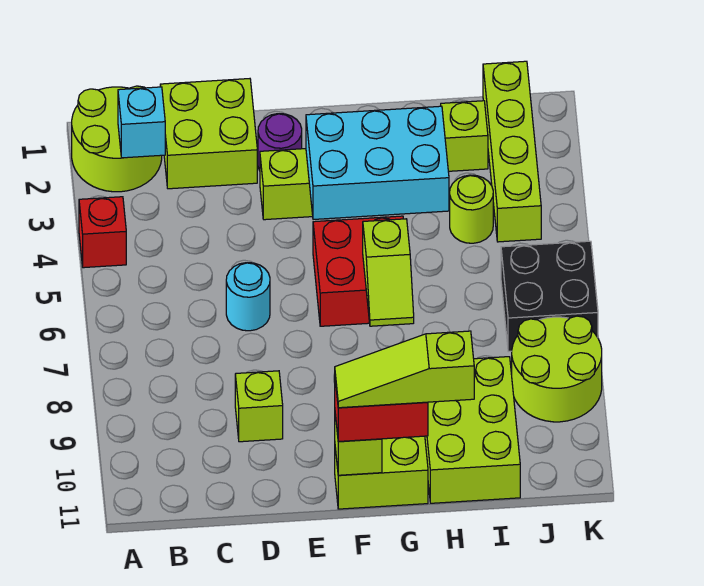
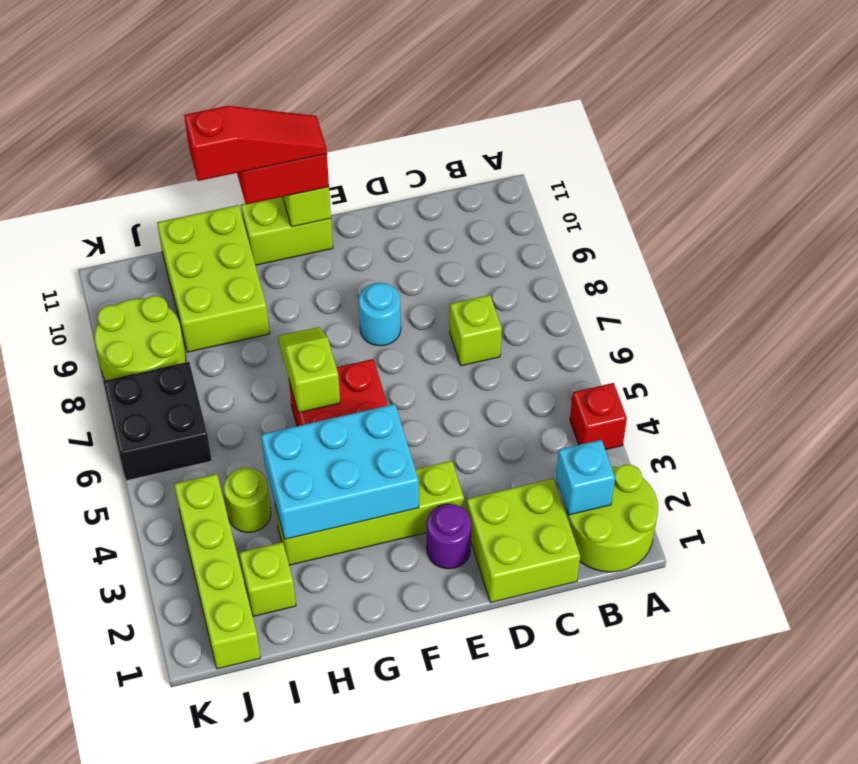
cyan round brick D6 level 1 -> cyan round brick E8 level 1
lime brick D9 level 1 -> lime brick C7 level 1
lime slope F11:H11 level 4 top H -> red slope F11:H11 level 4 top H

